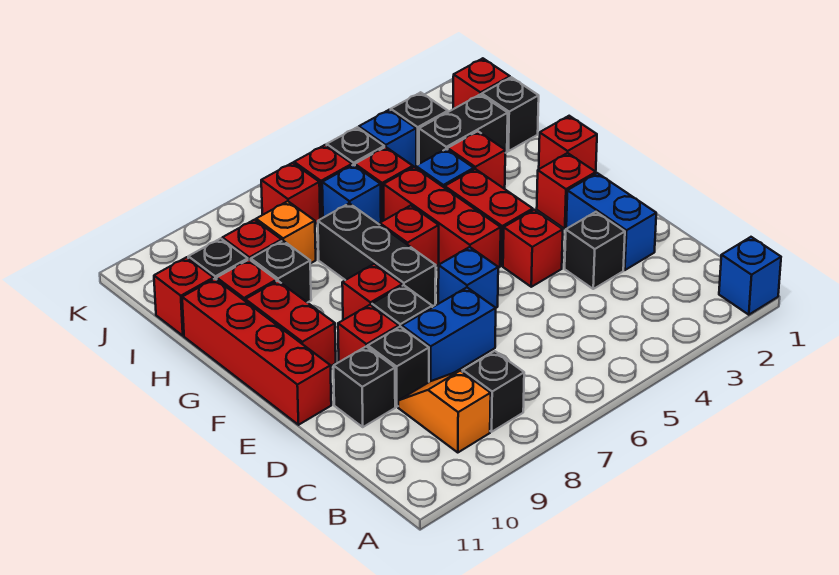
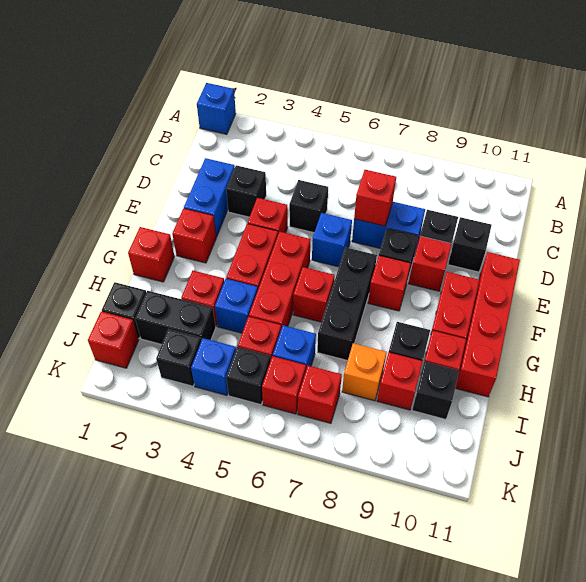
black brick B8 level 1 -> black brick D5 level 1
orange slope B9:C9 level 1 top B -> none
red brick I11 level 1 -> red brick D7 level 2

